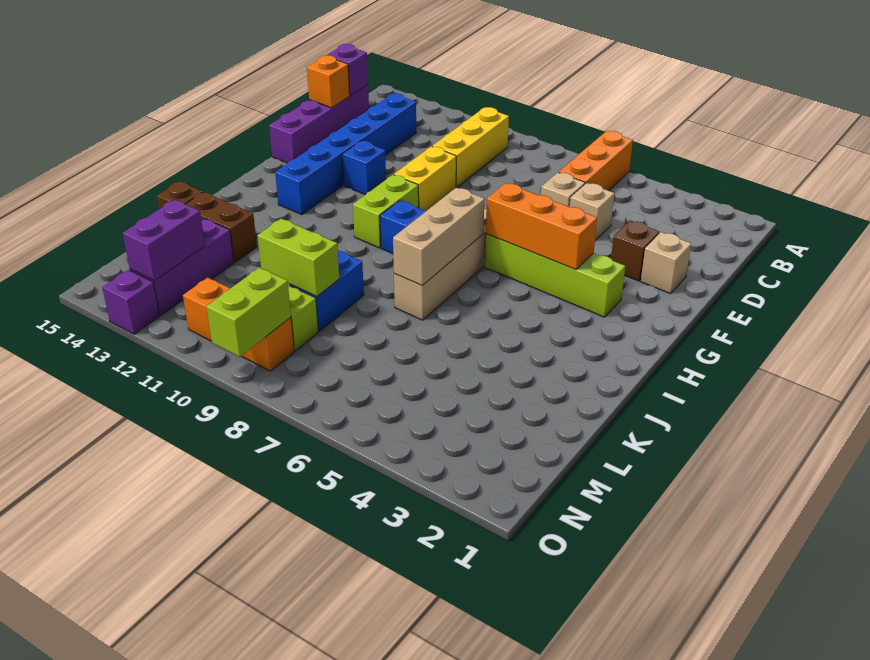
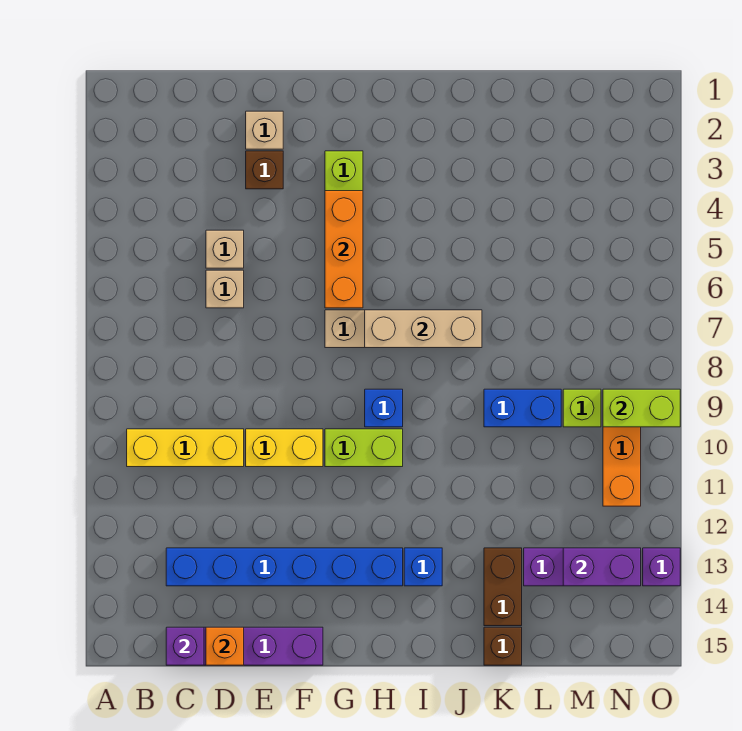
orange brick A6:C6 level 1 -> none
blue brick F12 level 1 -> blue brick I13 level 1
lime brick L9:L10 level 2 -> none

